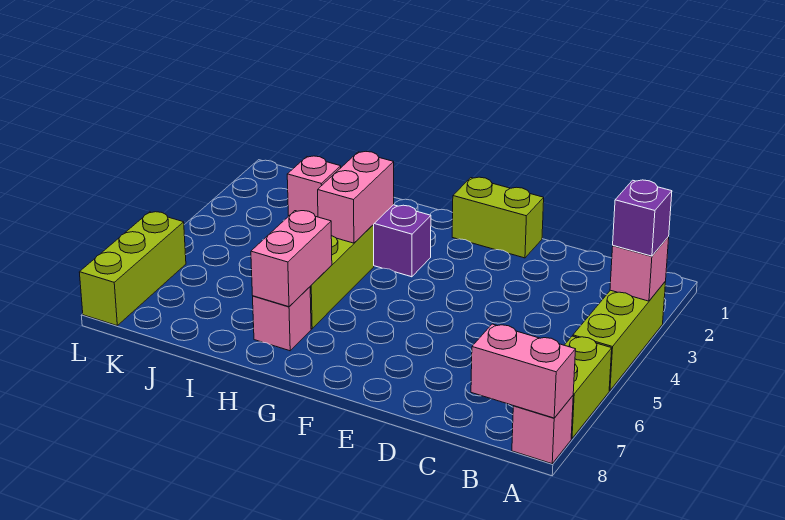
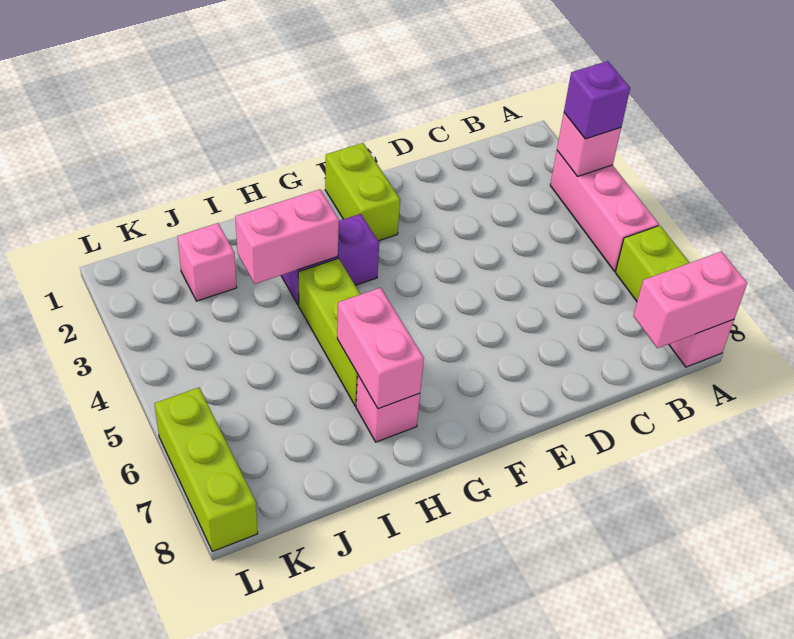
lime brick A3:A5 level 1 -> pink brick A3:A5 level 1
lime brick E1:F1 level 1 -> lime brick F1:F2 level 1
pink brick H3:H4 level 2 -> pink brick H3:I3 level 2

